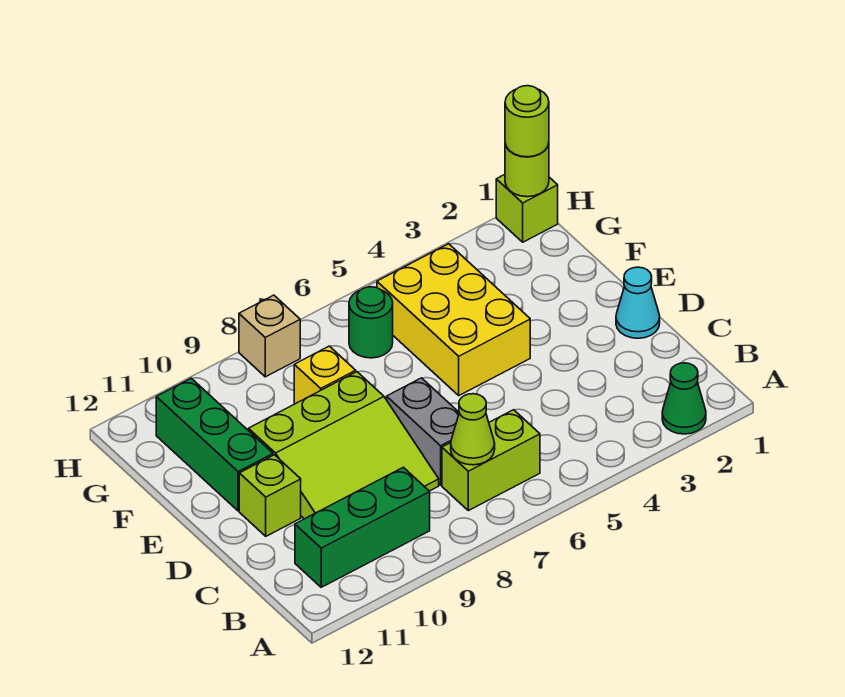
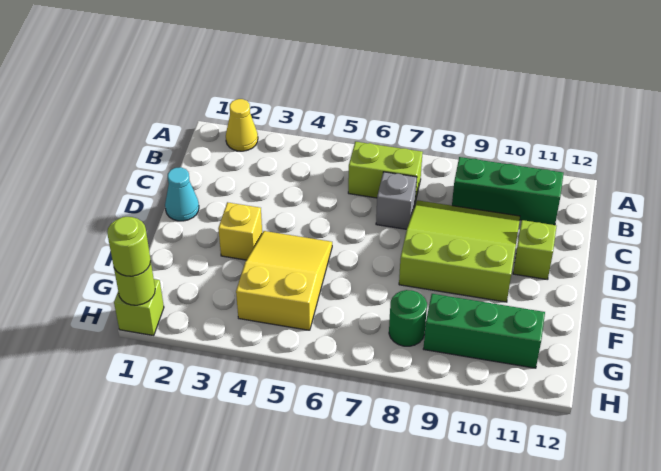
green cone A2 level 1 -> yellow cone A2 level 1
lime cone B7 level 2 -> none
grey brick C7:D7 level 1 -> grey brick C7 level 1
yellow brick E4:G5 level 1 -> yellow slope E4:G5 level 1 top G
green brick E11:G11 level 1 -> green brick G9:G11 level 1
yellow brick F8 level 1 -> yellow brick E3 level 1
green round brick G6 level 1 -> green round brick G8 level 1
tan brick H8 level 1 -> none

